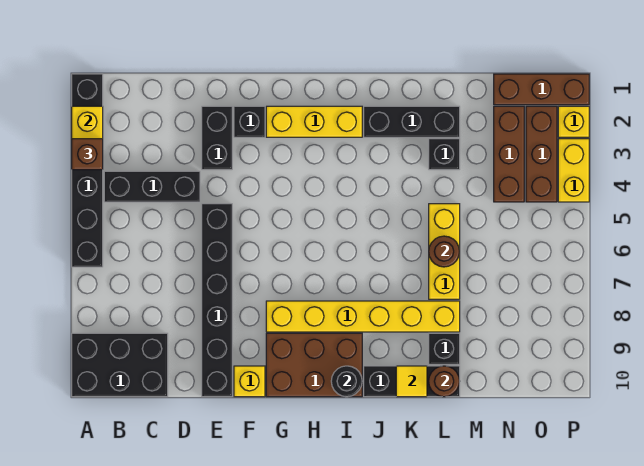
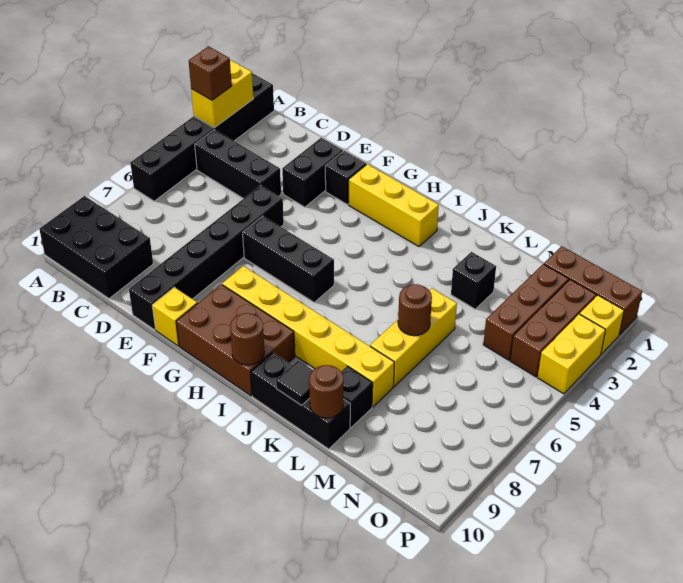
black round brick I10 level 2 -> brown round brick I10 level 2
black brick J2:L2 level 1 -> black brick F6:H6 level 1
yellow tile K10 level 2 -> black tile K10 level 2

